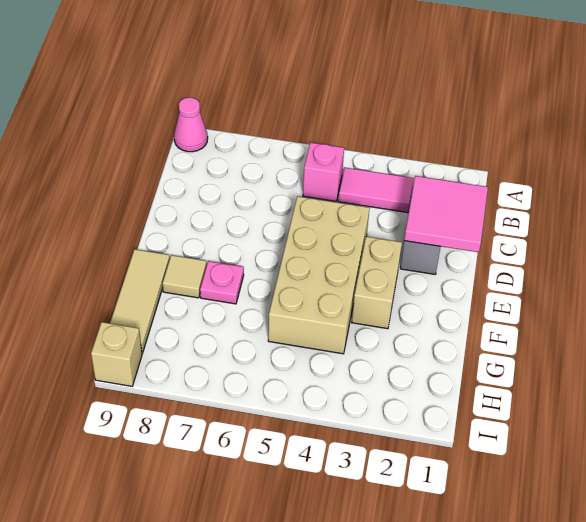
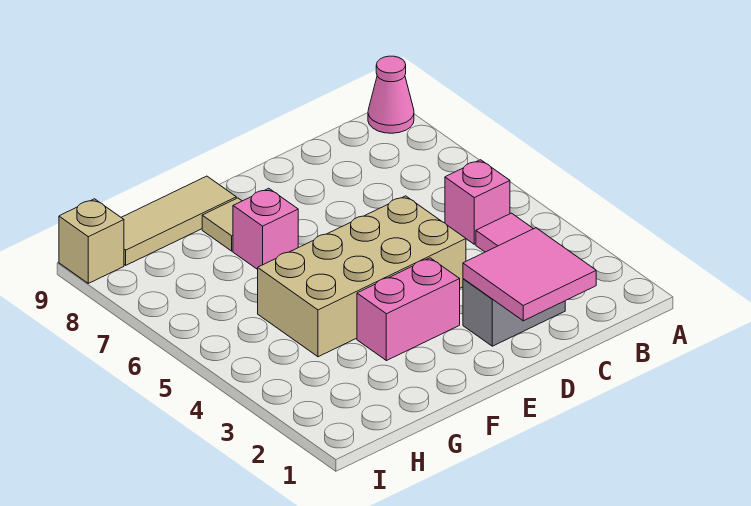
tan brick E3:F3 level 1 -> pink brick E3:F3 level 1
pink plate F7 level 1 -> pink brick F7 level 1

